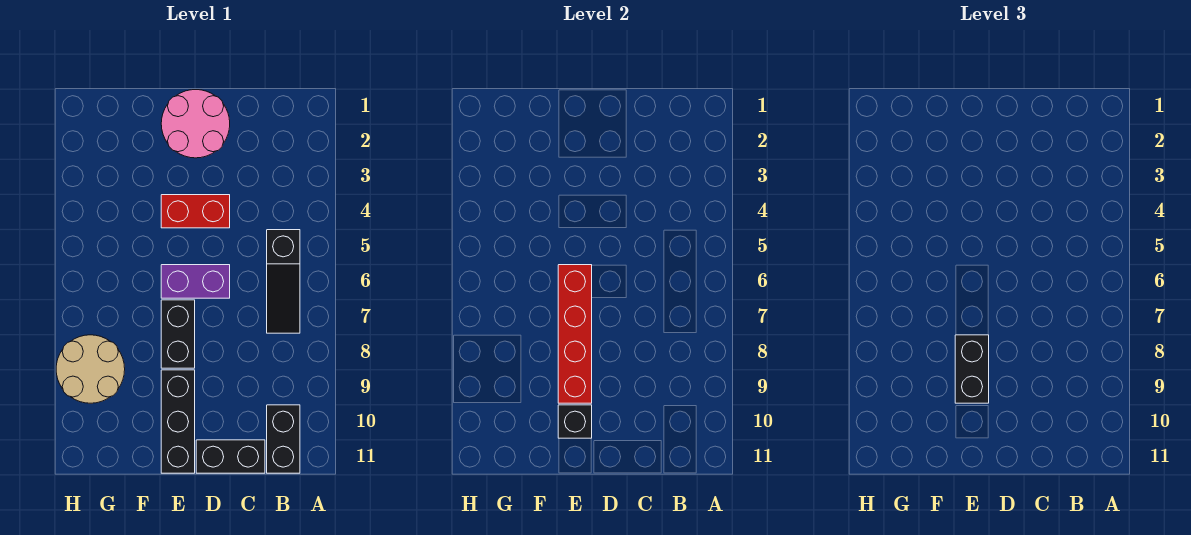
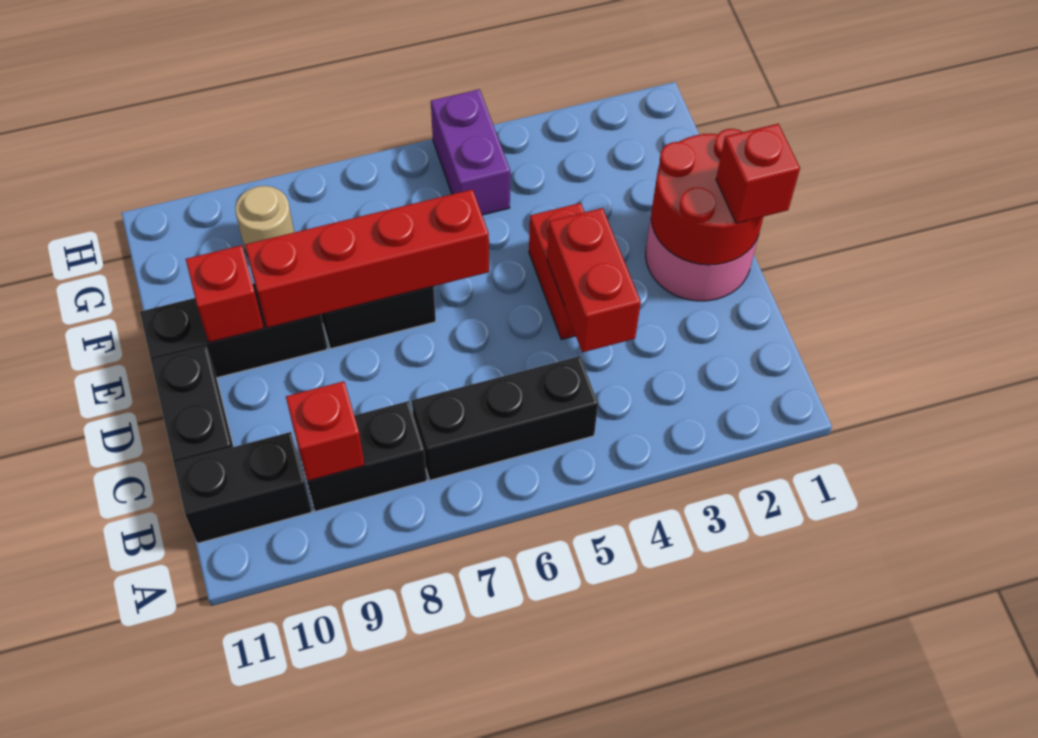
black slope B5:B7 level 1 top 5 -> black brick B5:B7 level 1
none -> red brick B9 level 2
none -> red brick C4:D4 level 2
none -> red round brick D1:E2 level 2
none -> red brick D1 level 3
purple brick D6:E6 level 1 -> purple brick G5:H5 level 1
black brick E8:E9 level 3 -> black brick B8:B9 level 1
black brick E10 level 2 -> red brick E10 level 2
tan round brick G8:H9 level 1 -> tan round brick G9 level 1

